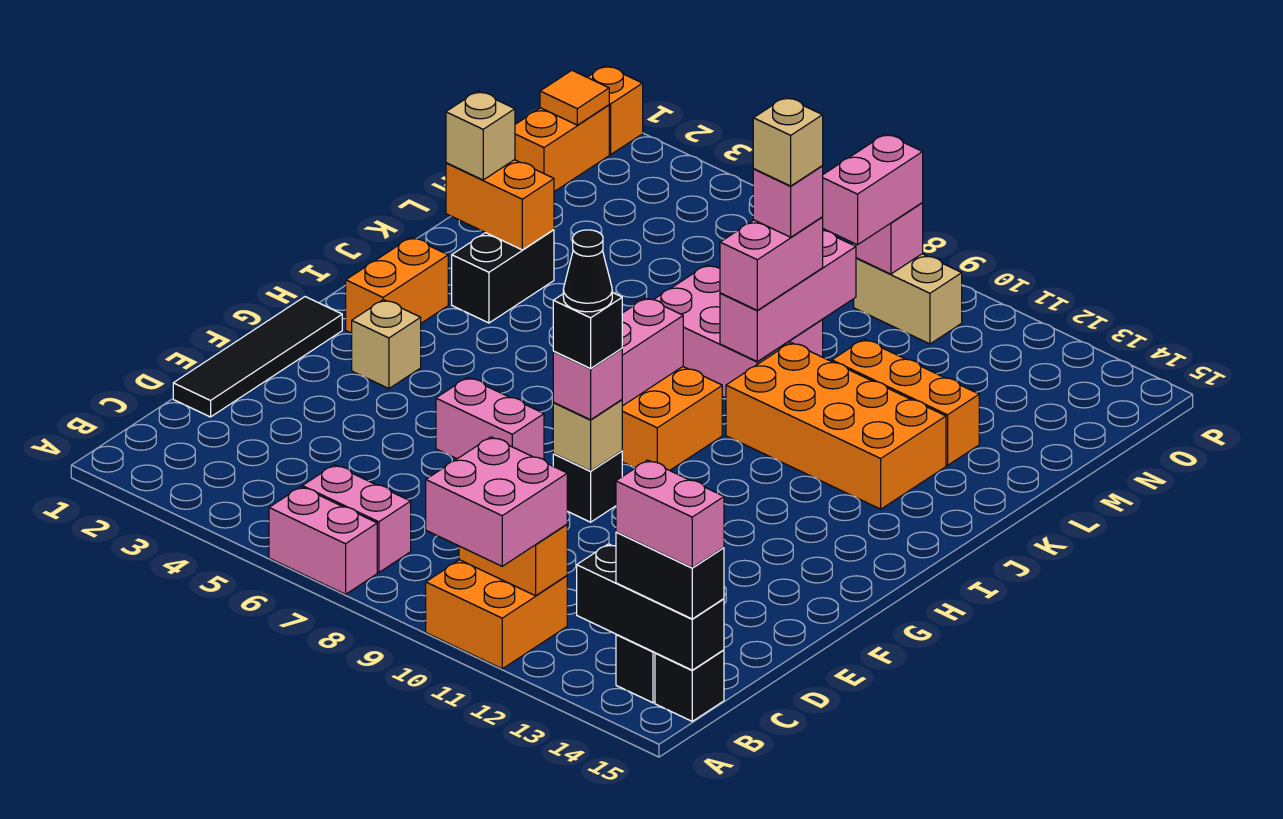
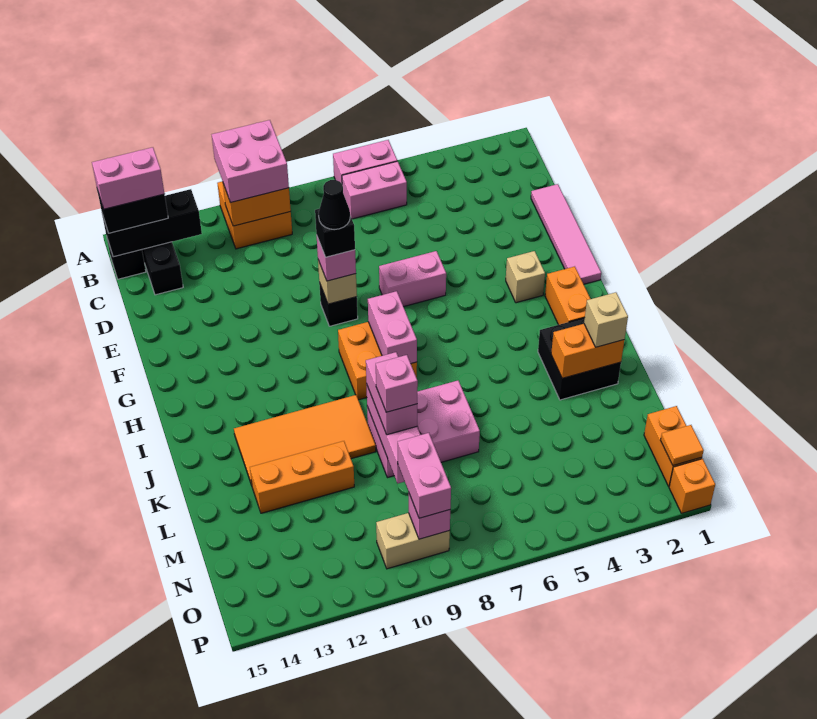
black tile D1:G1 level 1 -> pink tile D1:G1 level 1
black brick J3:K3 level 1 -> black brick J2:K3 level 1
orange brick J10:K13 level 1 -> orange tile J10:K13 level 1
tan brick L9 level 5 -> none

